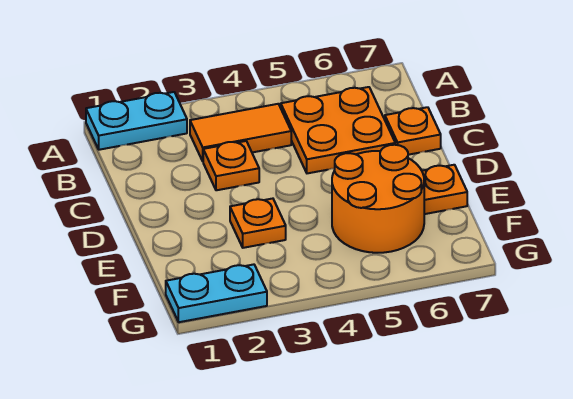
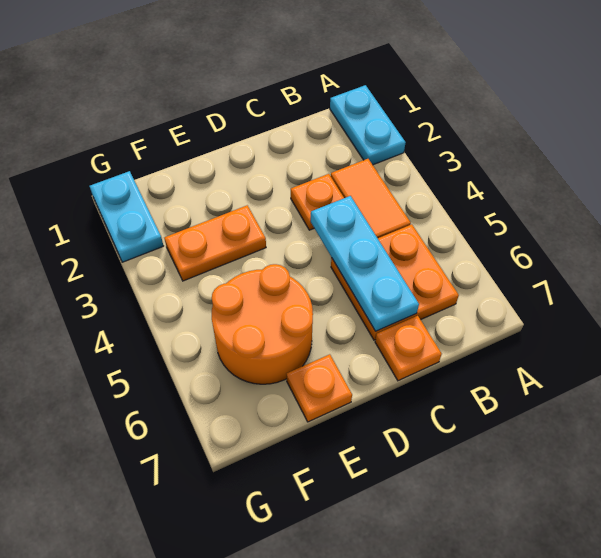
none -> cyan plate C4:C6 level 2
orange plate E3 level 1 -> orange plate E3:F3 level 1

